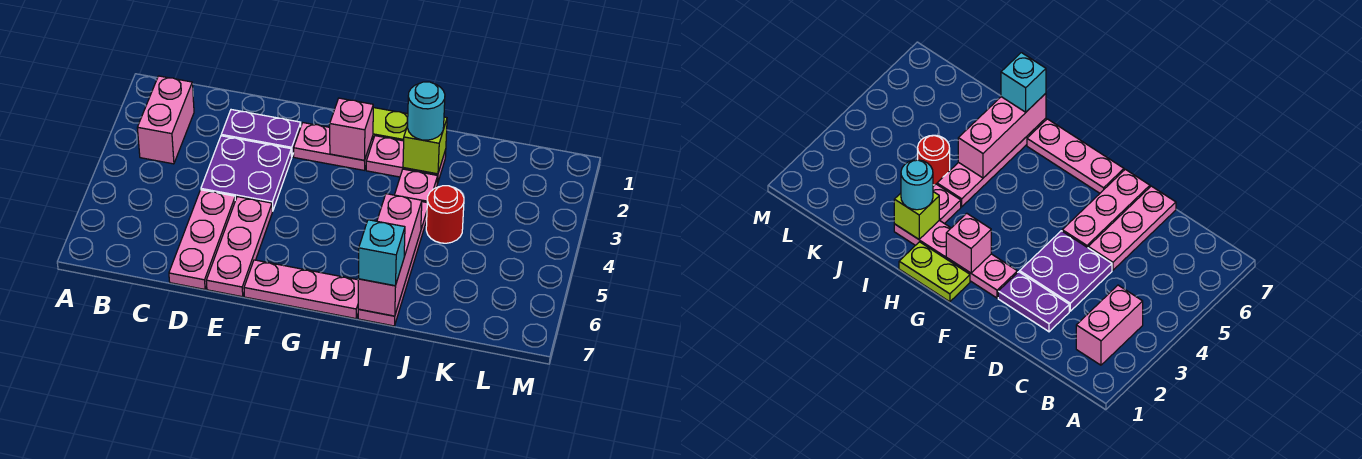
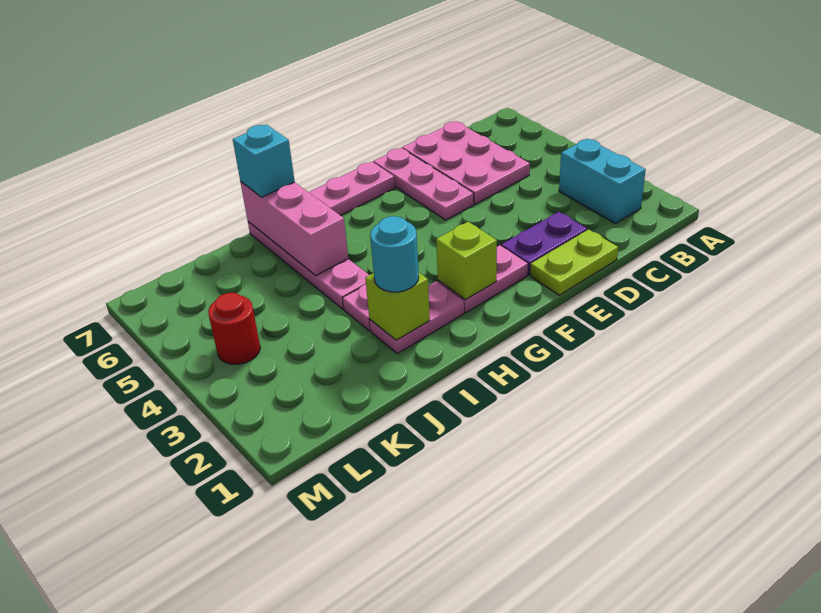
pink brick B2:B3 level 1 -> cyan brick B2:B3 level 1
purple plate D3:E4 level 1 -> none
pink plate D5:D7 level 1 -> pink plate C5:D7 level 1
lime plate G1:H1 level 1 -> lime plate D1:E1 level 1
pink brick G2 level 2 -> lime brick G2 level 2
red round brick J4 level 1 -> red round brick L4 level 1

